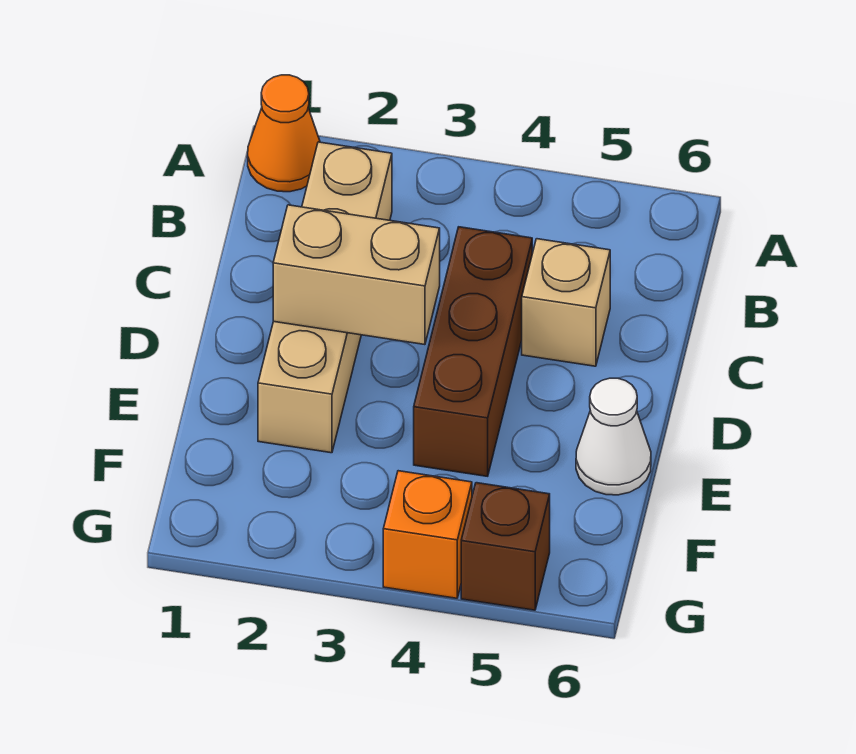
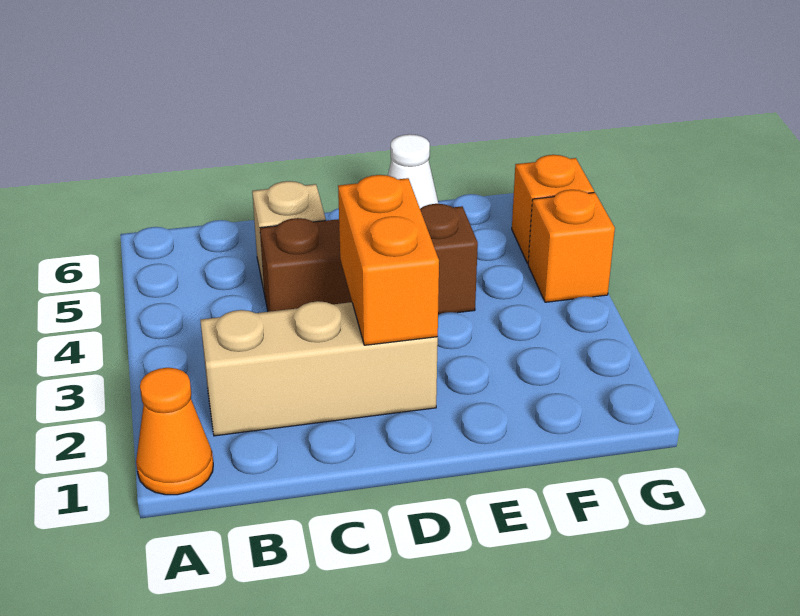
tan brick B2:E2 level 1 -> tan brick B2:D2 level 1
tan brick D2:D3 level 2 -> orange brick D2:D3 level 2
brown brick G5 level 1 -> orange brick G5 level 1

